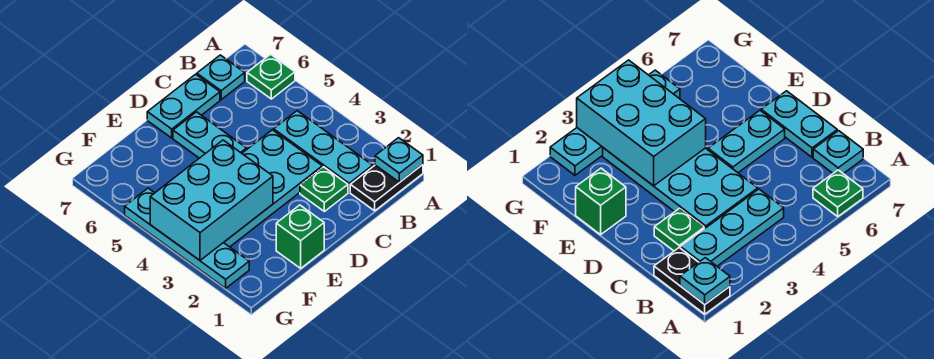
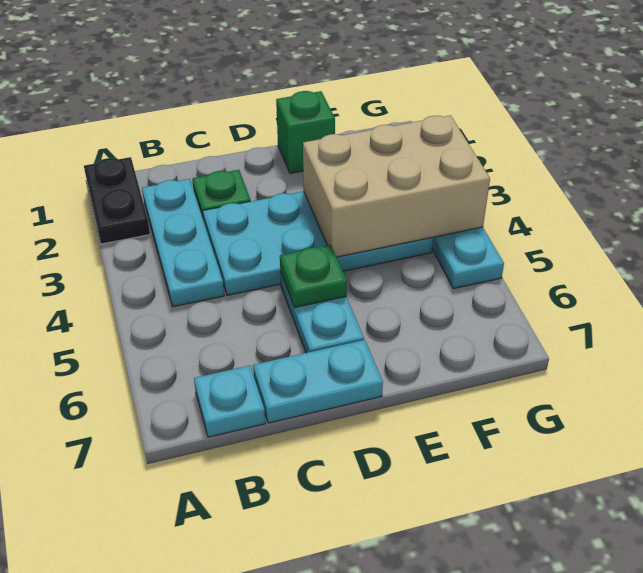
black plate A1:B1 level 1 -> black plate A1:A2 level 1
cyan plate A1 level 2 -> none
green plate A6 level 1 -> green plate D5 level 2
cyan brick E3:G4 level 2 -> tan brick E3:G4 level 2

